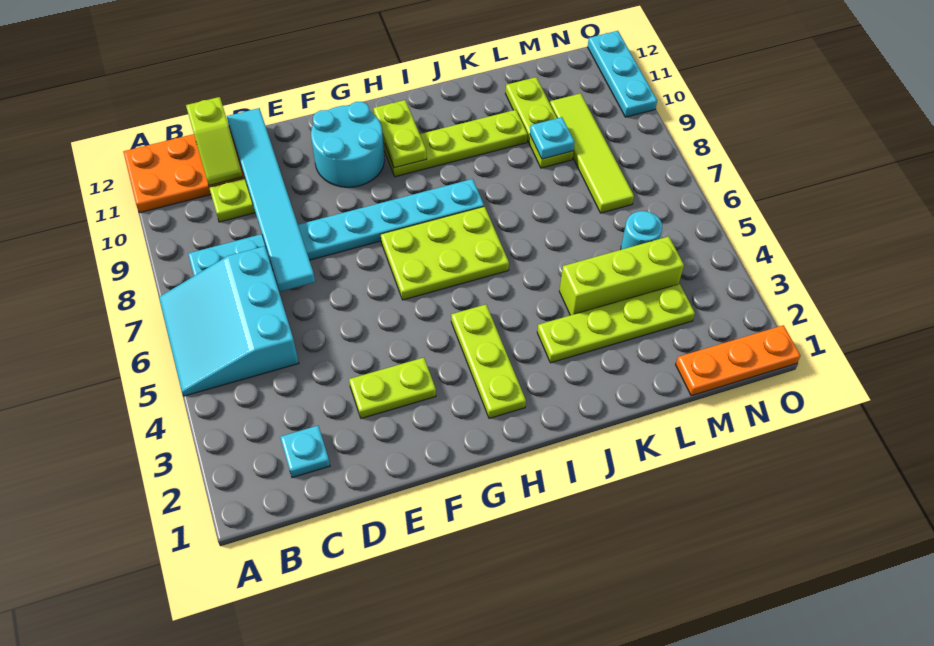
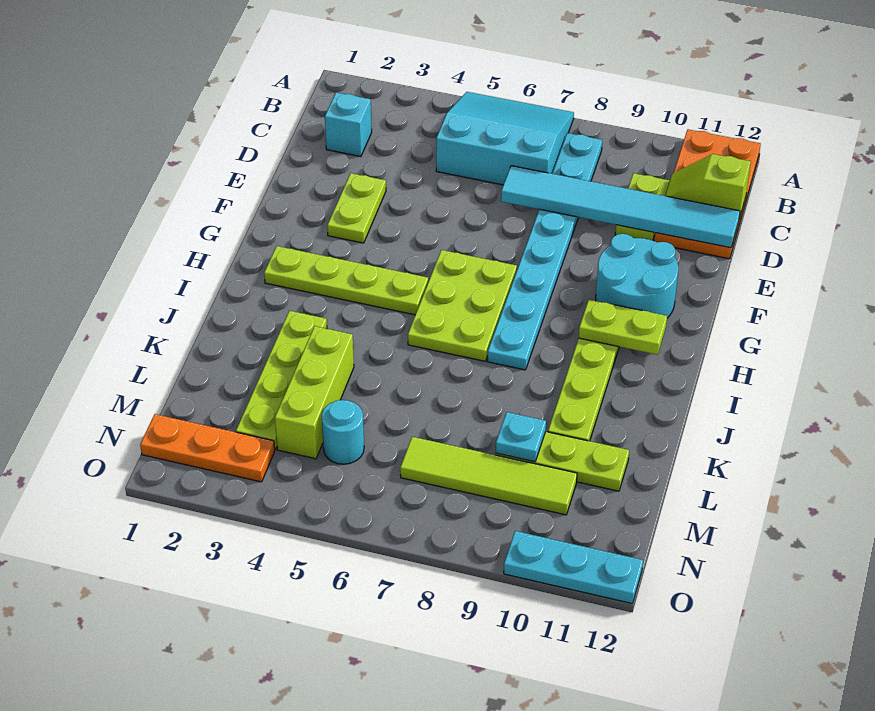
cyan plate C2 level 1 -> cyan brick C2 level 1
lime plate H2:H4 level 1 -> lime plate H2:H5 level 1
orange plate M1:O1 level 1 -> orange plate N1:N3 level 1

